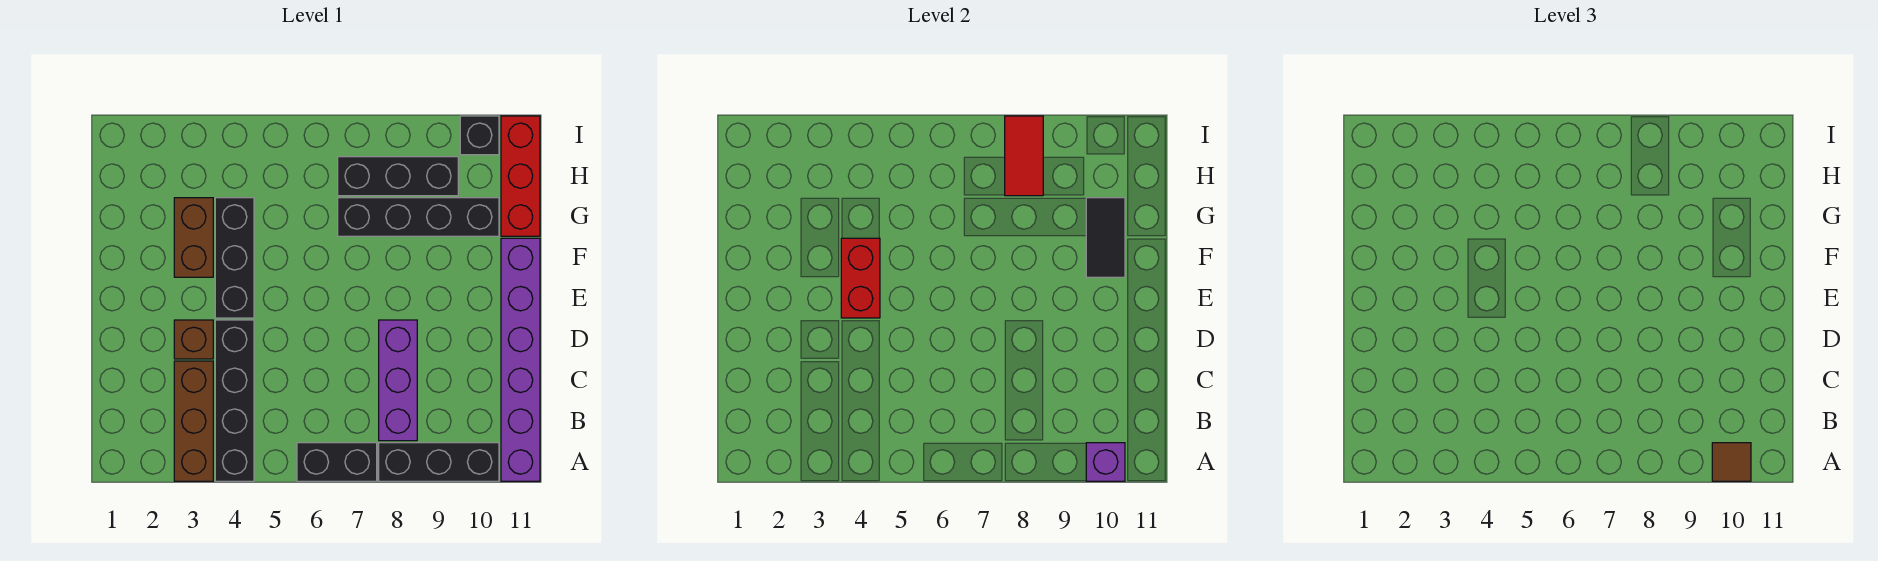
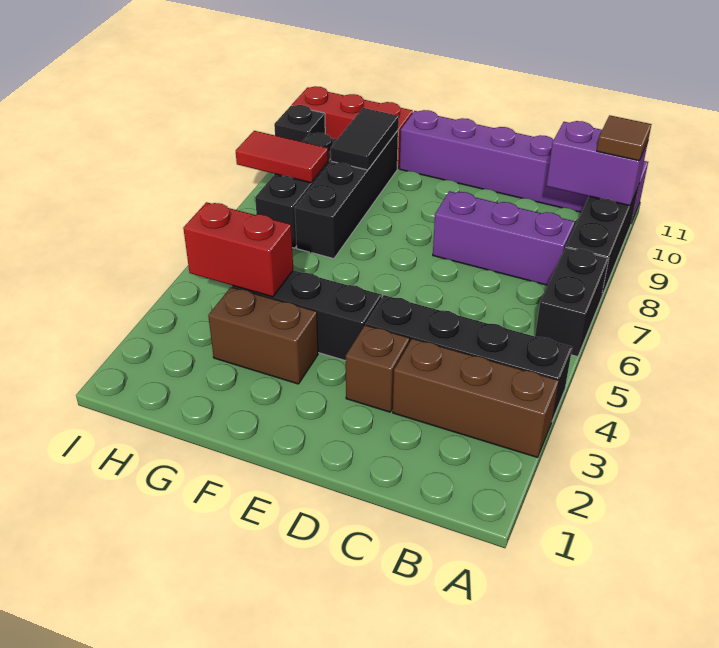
purple brick A10 level 2 -> purple brick A10:B10 level 2
red brick E4:F4 level 2 -> red brick G4:H4 level 2
black tile F10:G10 level 2 -> black tile G9:G10 level 2

